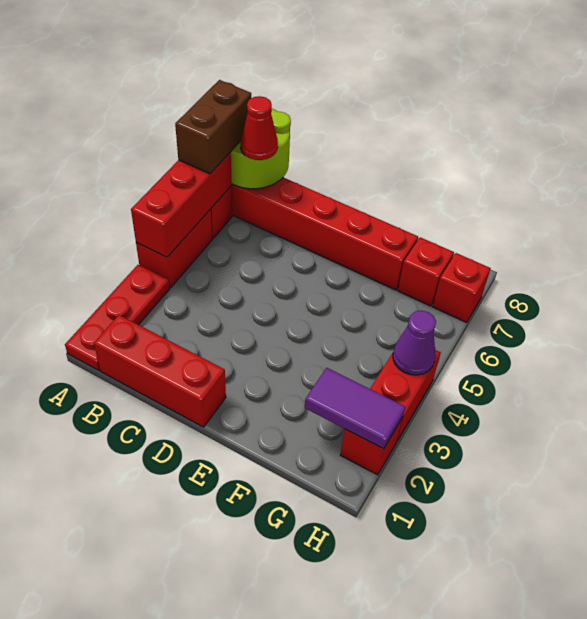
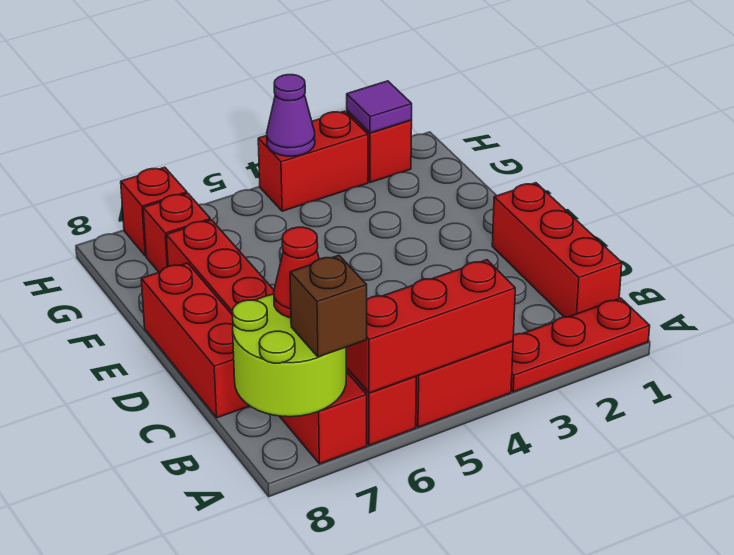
brown brick A6:A7 level 3 -> brown brick A7 level 3
none -> red brick C8:E8 level 1
purple tile G2:H2 level 2 -> purple tile H2 level 2

